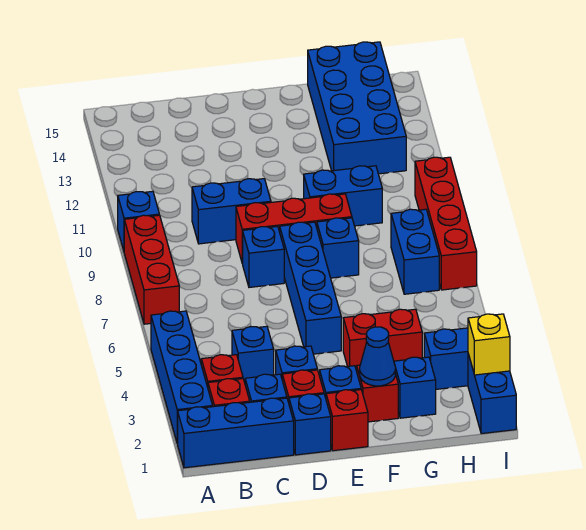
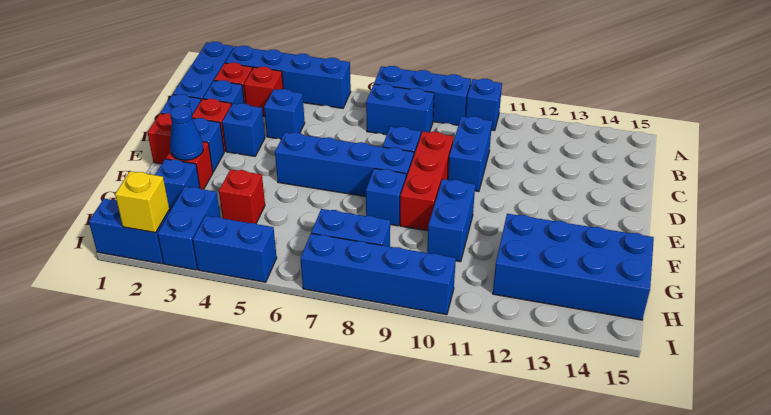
red brick A7:A9 level 1 -> blue brick A7:A9 level 1
none -> blue brick B7:B8 level 1
red brick F4:G4 level 1 -> red brick G4 level 1
none -> blue brick I4:I5 level 1
red brick I7:I10 level 1 -> blue brick I7:I10 level 1

